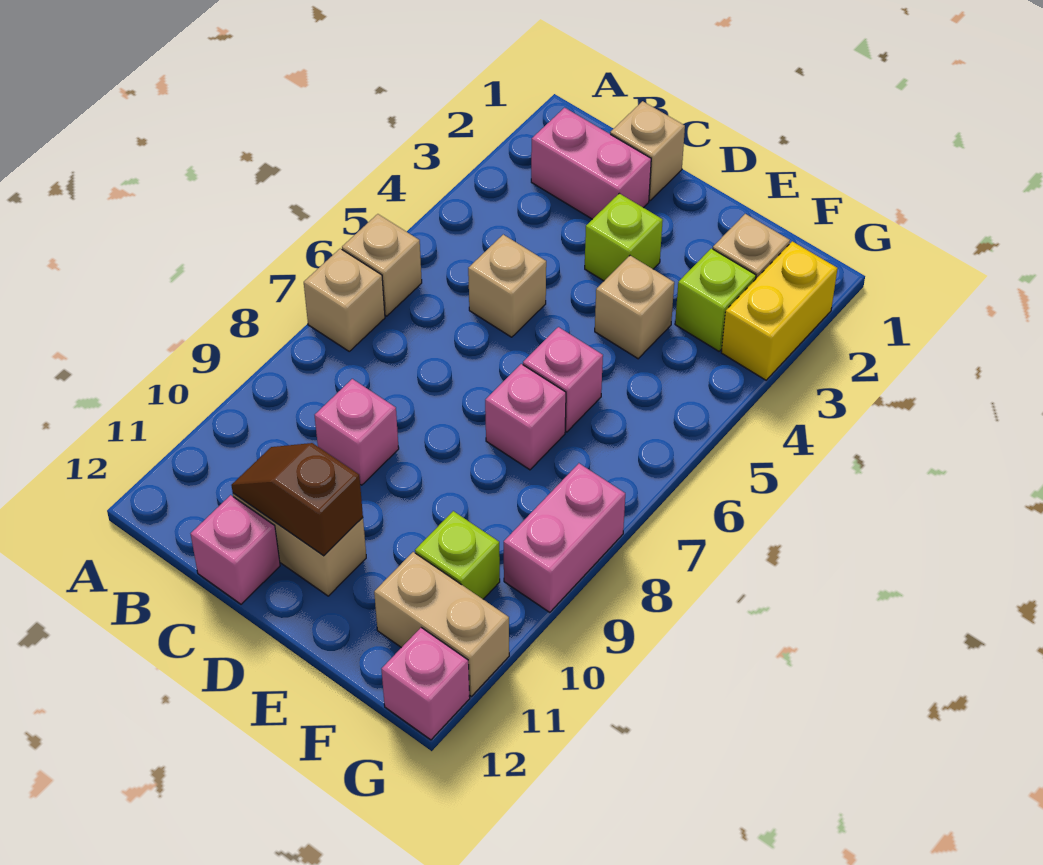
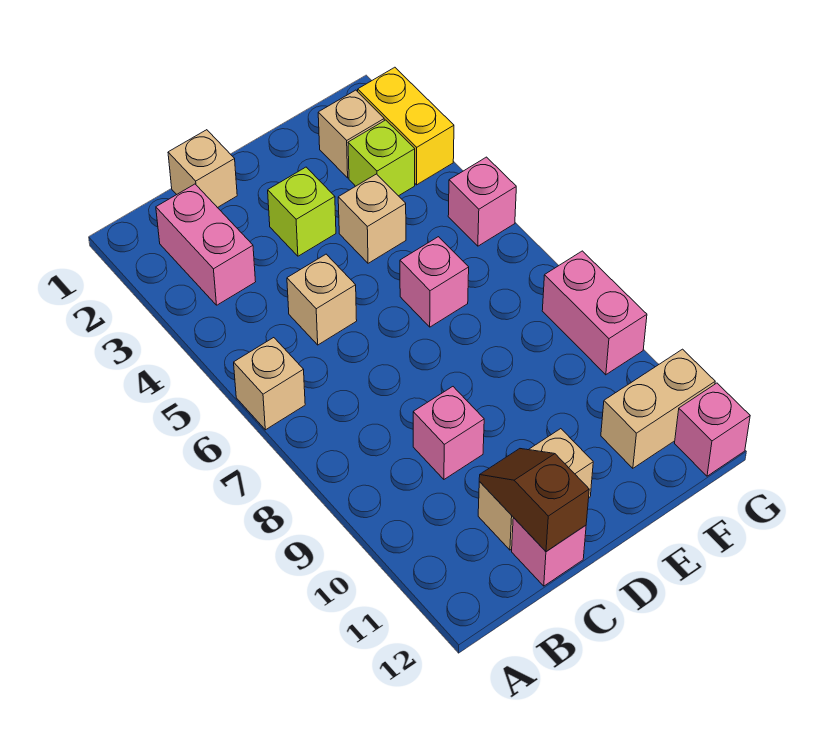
tan brick A7 level 1 -> none
pink brick B2:C2 level 1 -> pink brick B2:B3 level 1
brown slope C11:D11 level 2 top D -> brown slope C11:C12 level 2 top 12
pink brick E7 level 1 -> pink brick G5 level 1
lime brick F10 level 1 -> none

